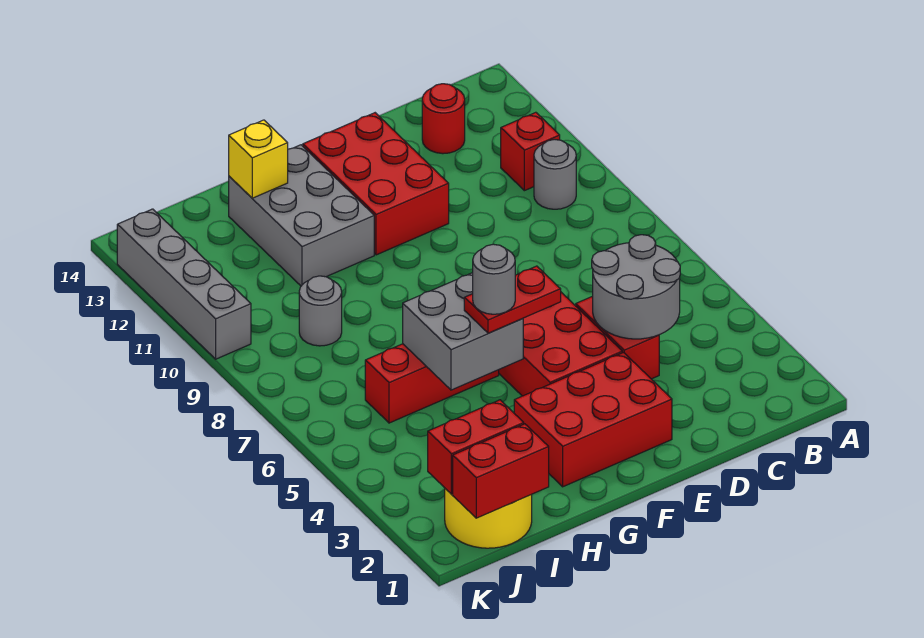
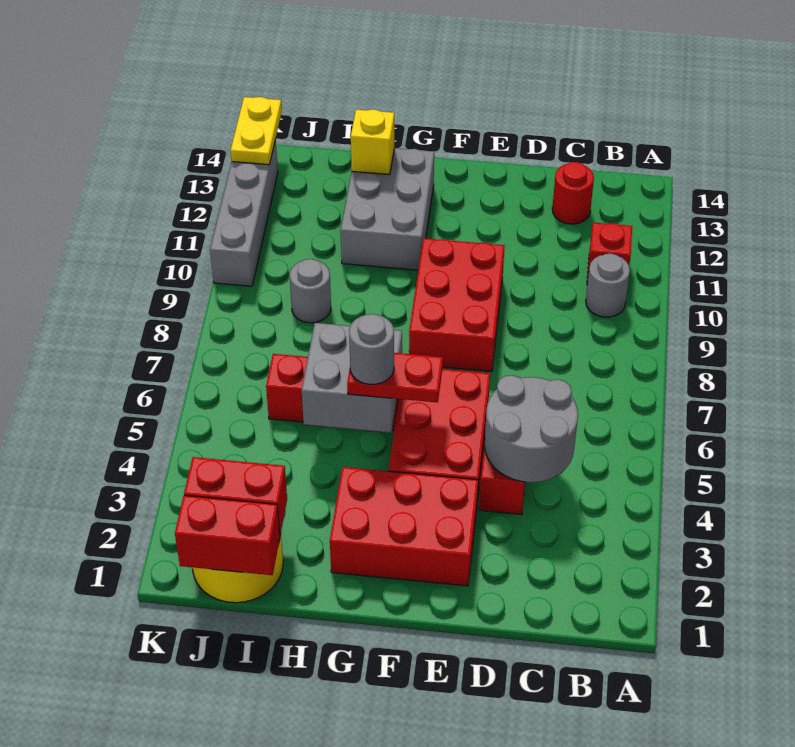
red brick E11:F13 level 1 -> red brick E8:F10 level 1
none -> yellow plate K13:K14 level 2

